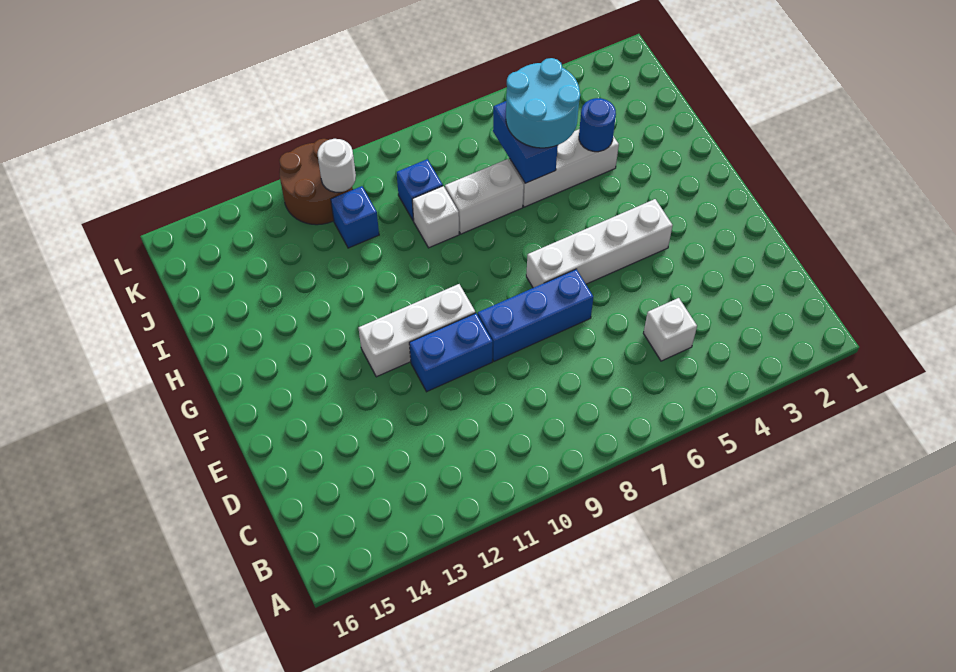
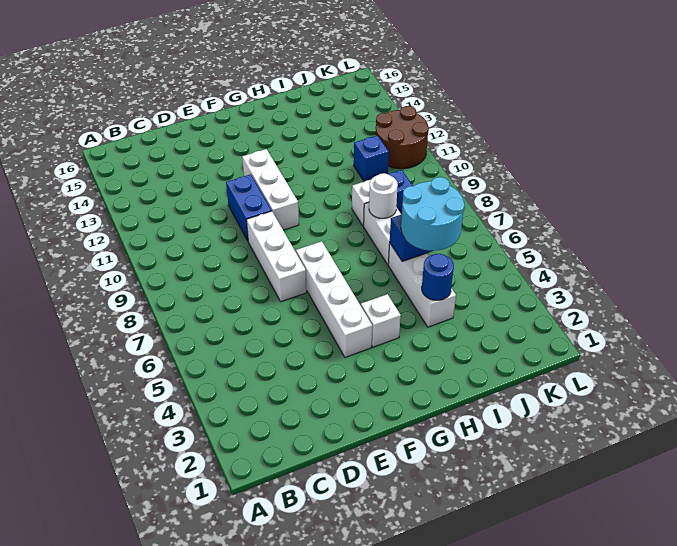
white brick C5 level 1 -> white brick G4 level 1
blue brick E7:E9 level 1 -> white brick E7:E9 level 1
white round brick K11 level 2 -> white round brick I8 level 2

